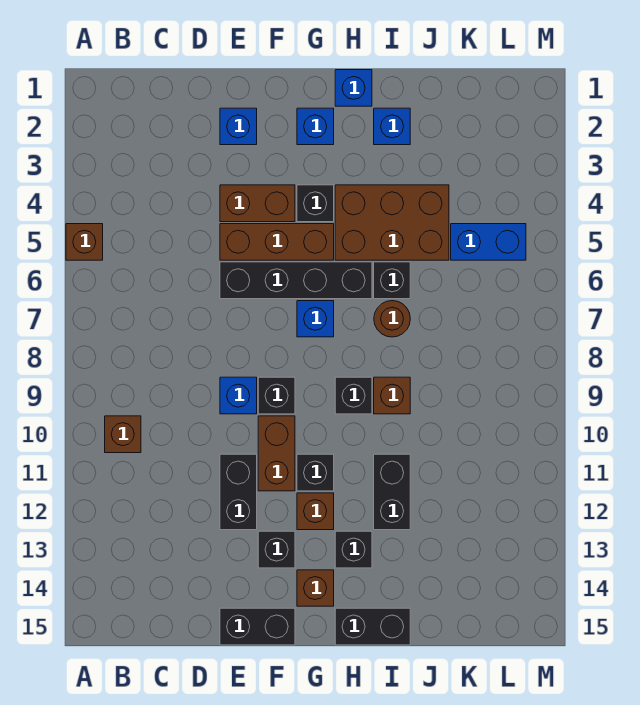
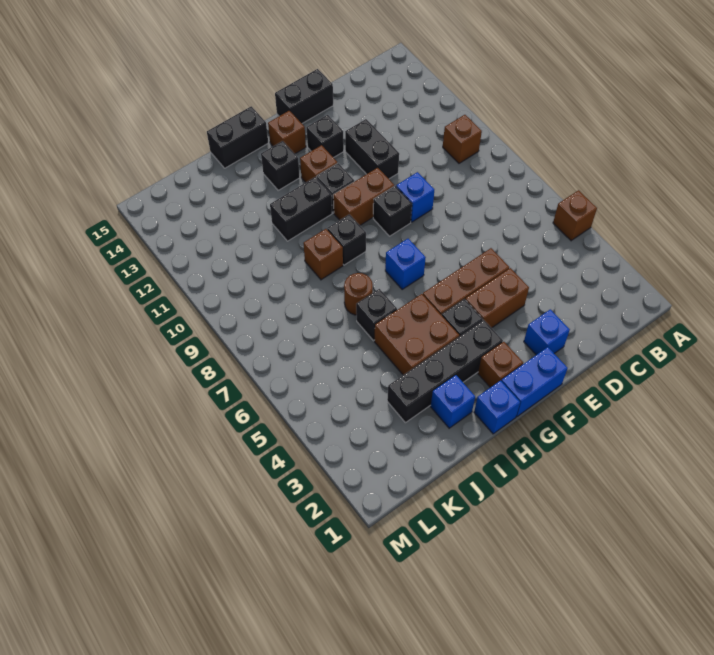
black brick E6:H6 level 1 -> black brick G3:J3 level 1
brown brick F10:F11 level 1 -> brown brick F10:G10 level 1
blue brick G2 level 1 -> brown brick G2 level 1
brown brick H4:J5 level 1 -> brown brick H4:I5 level 1
black brick I11:I12 level 1 -> black brick H11:I11 level 1
blue brick K5:L5 level 1 -> blue brick F1:G1 level 1

